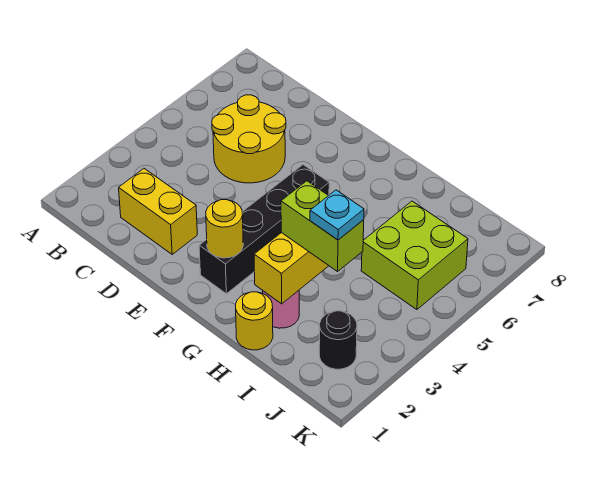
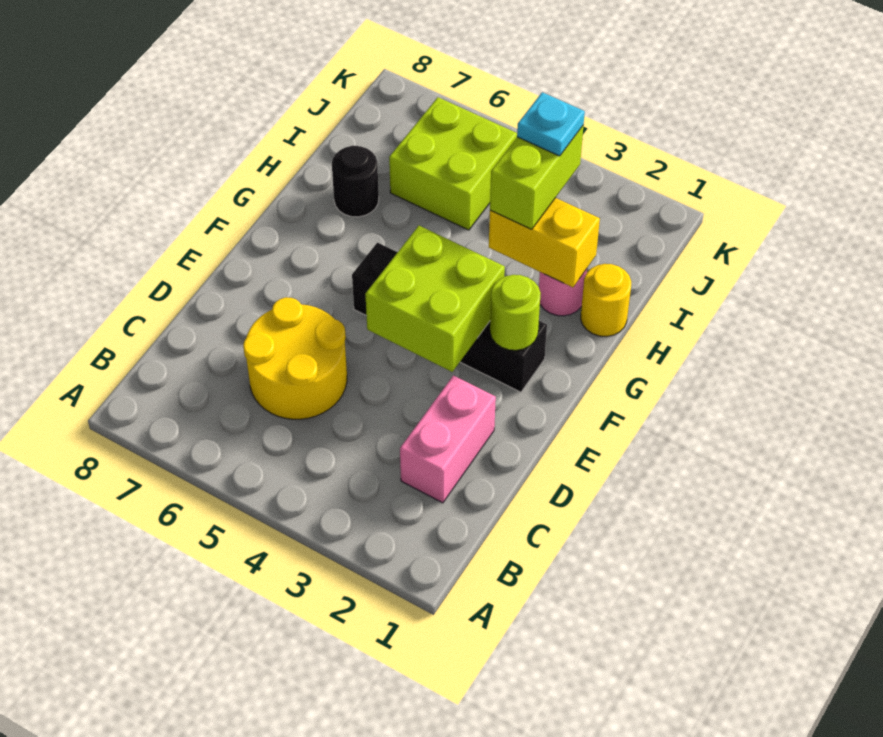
yellow brick C2:D2 level 1 -> pink brick C2:D2 level 1
none -> lime brick E3:F4 level 2
yellow round brick F2 level 2 -> lime round brick F2 level 2
black round brick J2 level 1 -> black round brick H7 level 1

